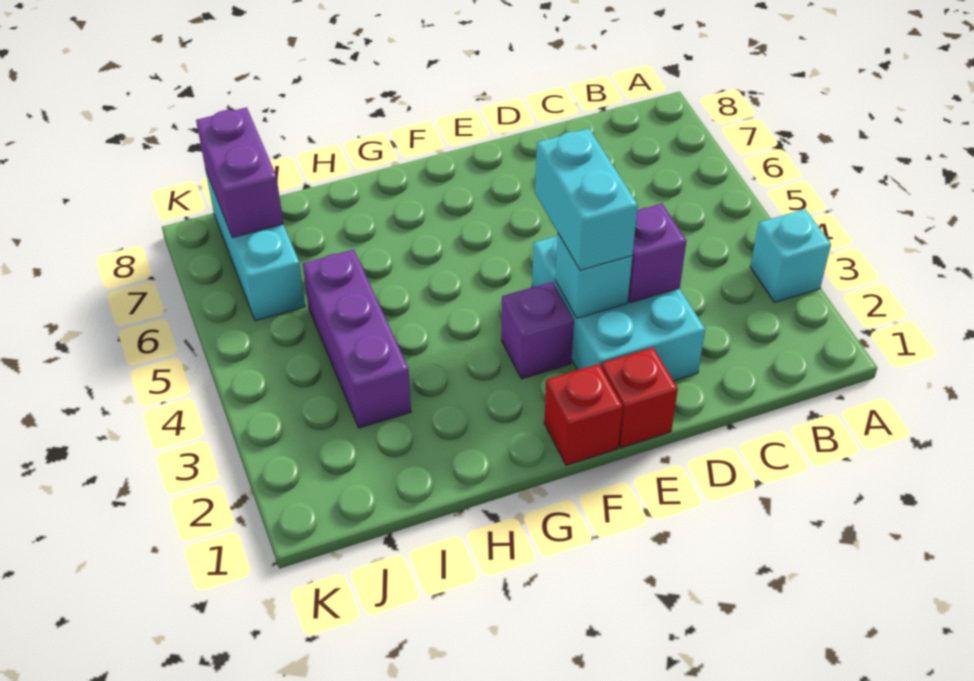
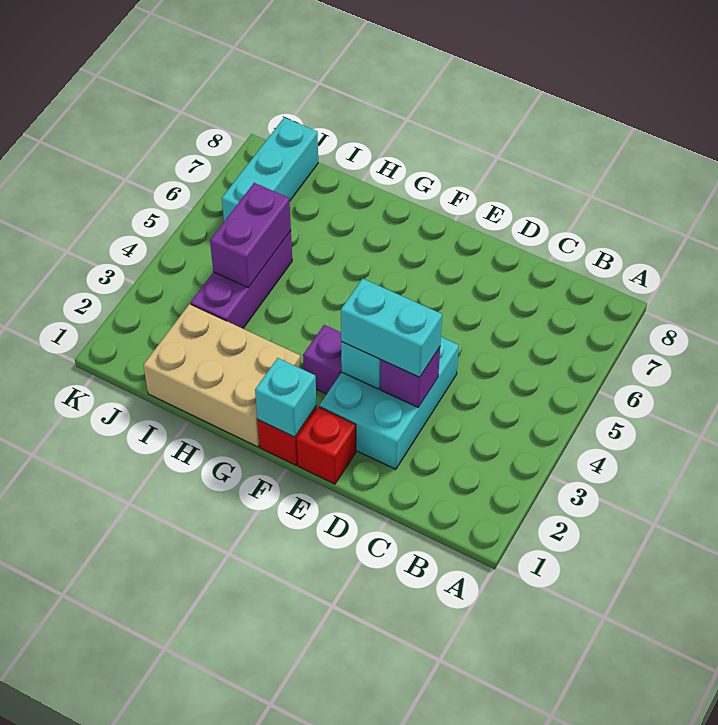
cyan brick A3 level 1 -> cyan brick F1 level 2
cyan brick E3:E4 level 3 -> cyan brick D3:E3 level 3
none -> tan brick G1:I2 level 1
purple brick J7:J8 level 2 -> purple brick I4:I5 level 2

